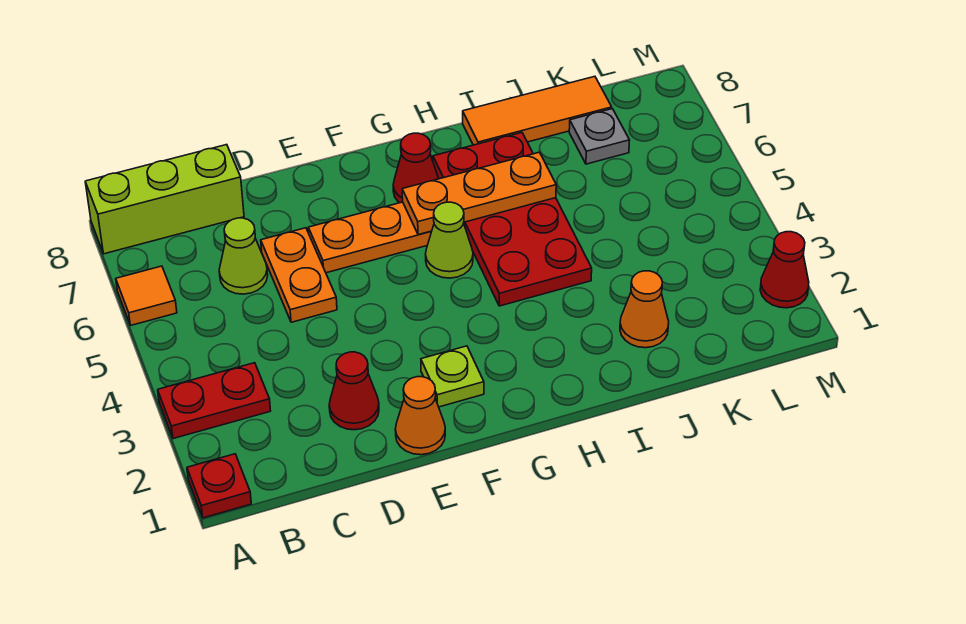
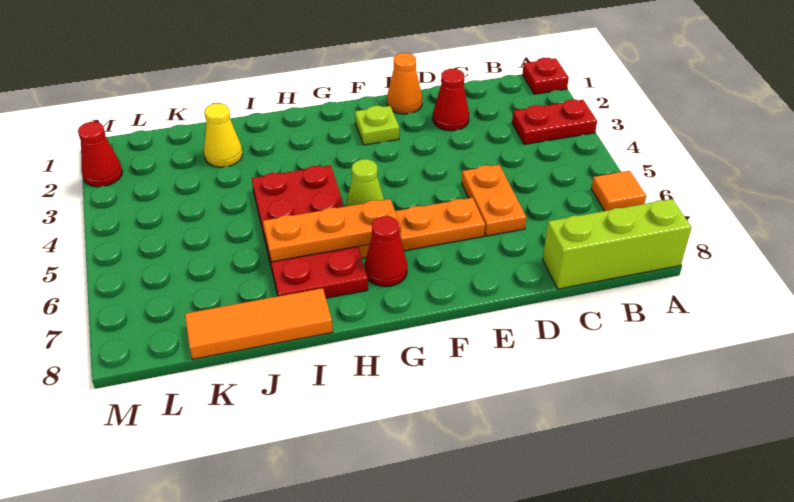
lime cone C6 level 1 -> none
orange cone J2 level 1 -> yellow cone J2 level 1
grey plate K7 level 1 -> none

